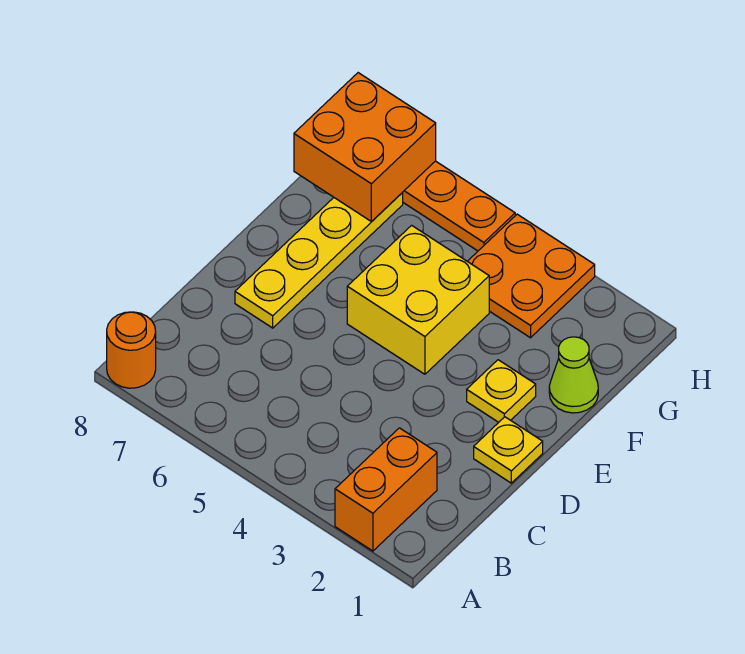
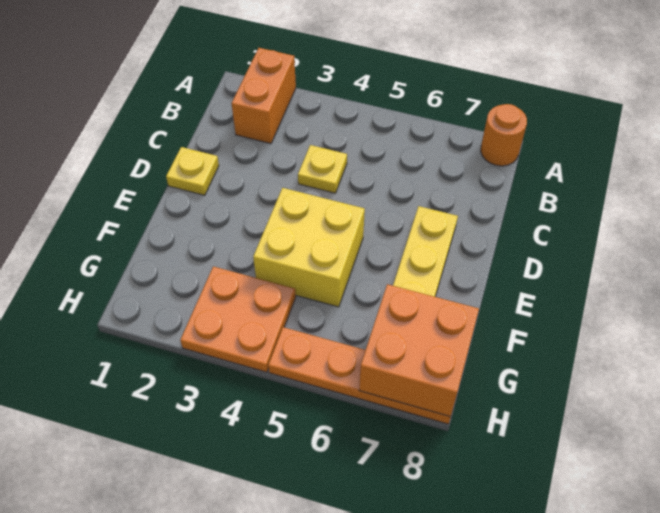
yellow plate E2 level 1 -> yellow plate C4 level 1
lime cone F1 level 1 -> none

